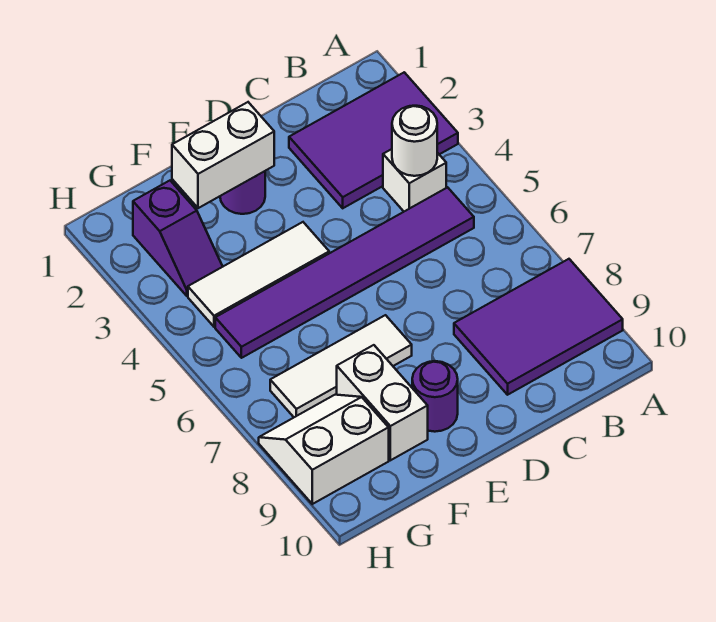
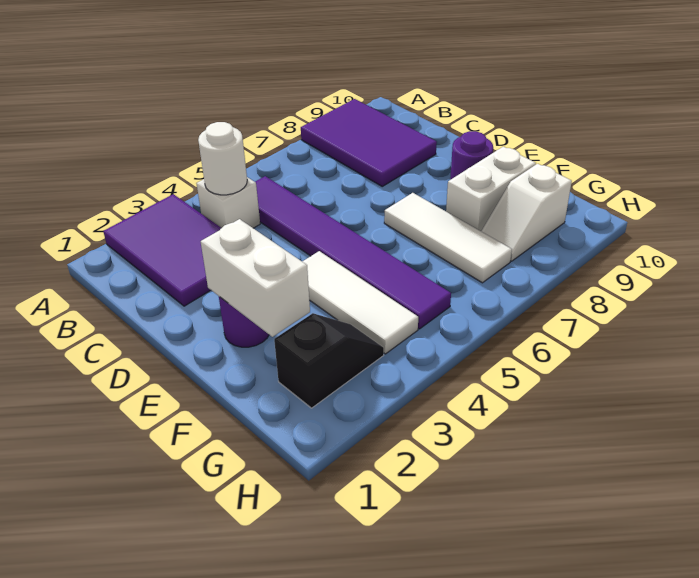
purple slope G2:G3 level 1 top 2 -> black slope G2:G3 level 1 top 2
white slope G8:H9 level 1 top 9 -> white slope G8:G9 level 1 top 9

